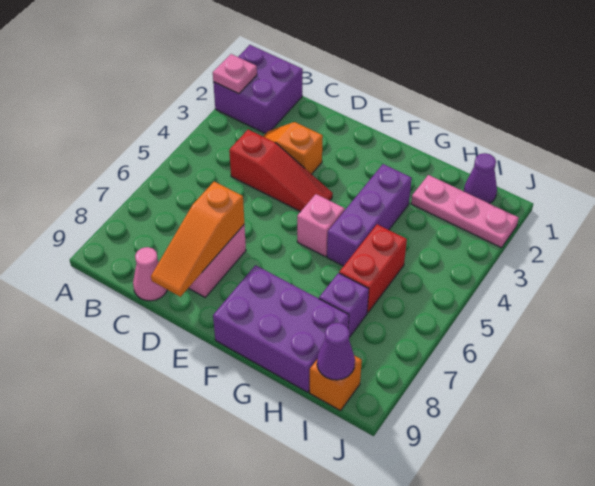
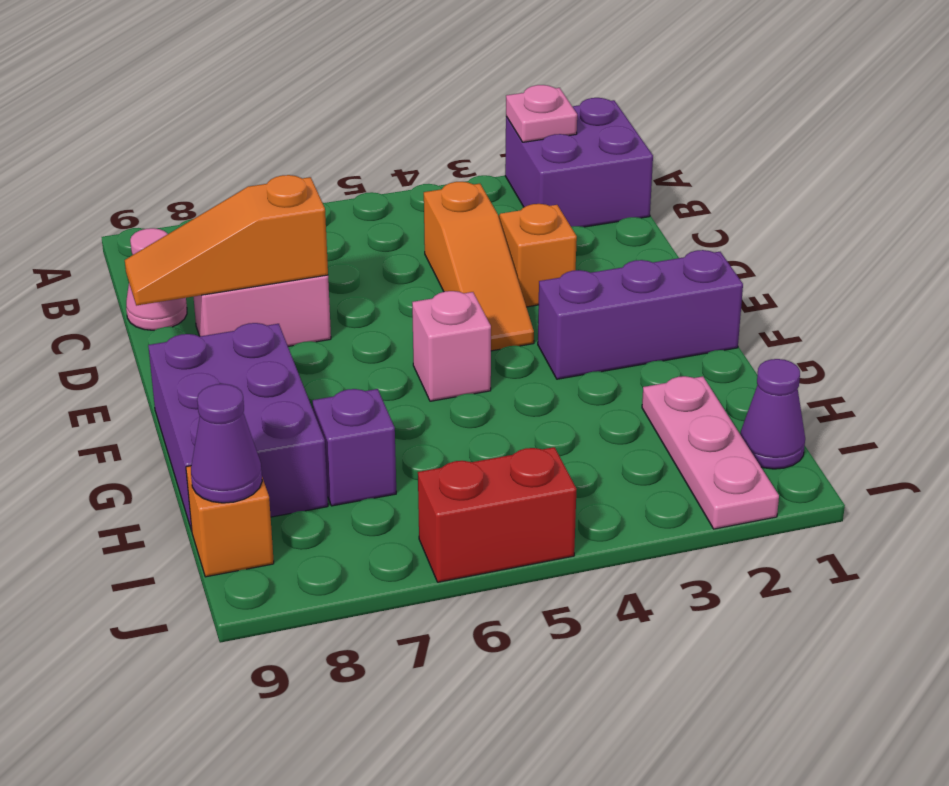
red slope C4:E4 level 1 top C -> orange slope C4:E4 level 1 top C
purple brick G3:G5 level 1 -> purple brick F1:F3 level 1
red brick H5:H6 level 1 -> red brick J5:J6 level 1

